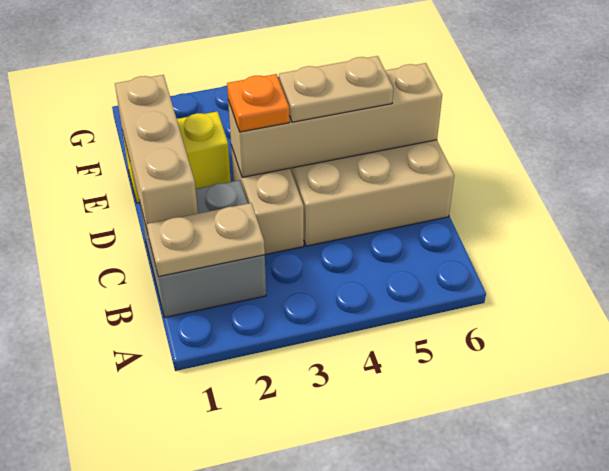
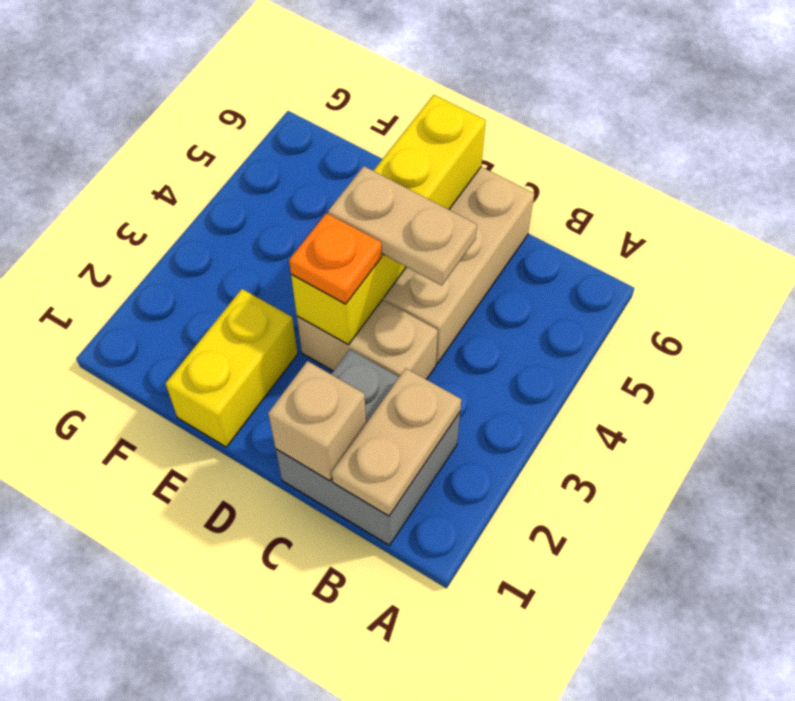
tan brick C1:E1 level 2 -> tan brick C1 level 2
tan brick D3:D6 level 2 -> yellow brick D3:D6 level 2
tan plate D4:D5 level 3 -> tan plate C4:D4 level 3

